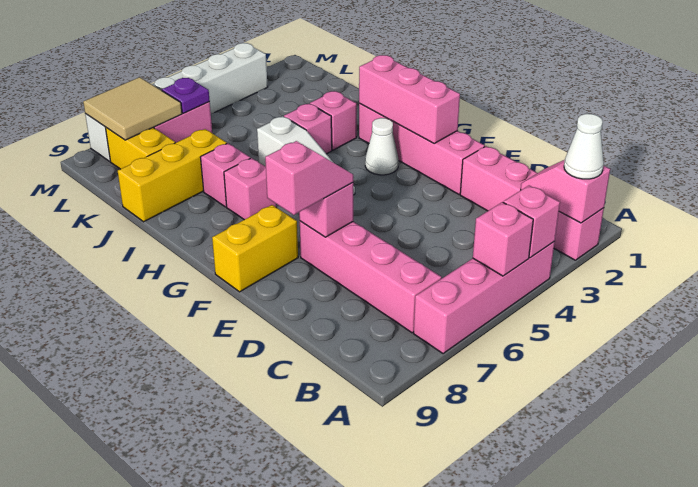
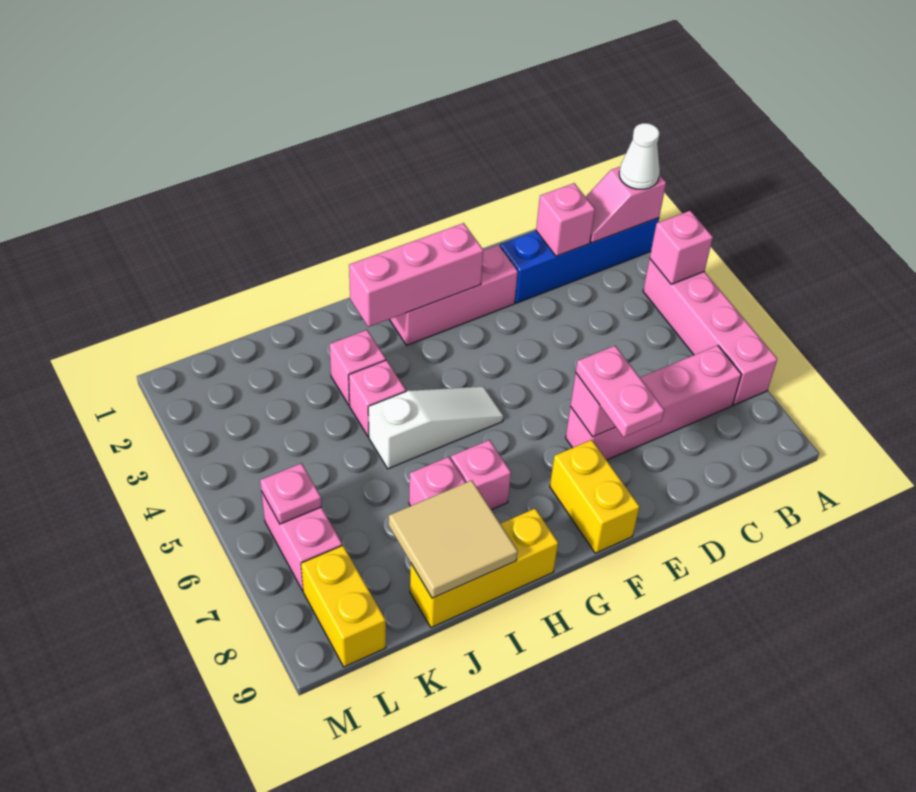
pink brick A2:D2 level 1 -> blue brick A2:D2 level 1
pink brick A5 level 2 -> pink brick C2 level 2
pink brick E2:H2 level 1 -> pink brick E2:G2 level 1
pink slope E7:E8 level 3 top 8 -> pink plate E7:E8 level 3
white cone G3 level 1 -> none
yellow brick J7:J9 level 1 -> yellow brick H9:J9 level 1
yellow brick K8:L8 level 1 -> yellow brick L8:L9 level 1
purple plate L6 level 2 -> pink plate L6 level 2
tan tile L7:M8 level 2 -> tan tile I8:J9 level 2
white brick M3:M8 level 1 -> none

